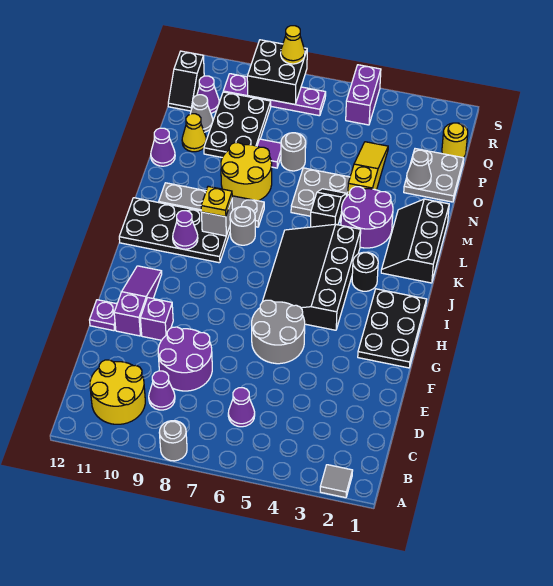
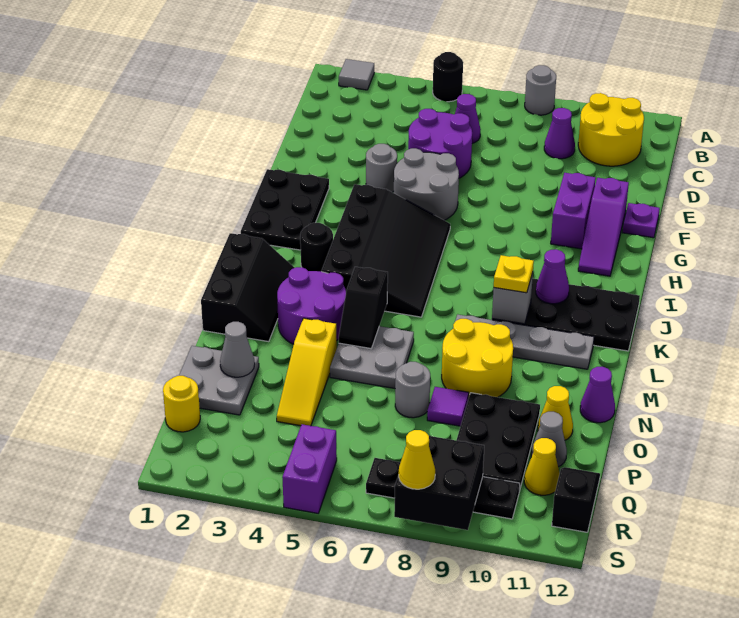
none -> black round brick A5 level 1
purple round brick D8:E9 level 1 -> purple round brick D5:E6 level 1
purple brick F10 level 1 -> purple brick F10:G10 level 1
grey round brick K8 level 1 -> grey round brick F4 level 1
purple cone Q11 level 1 -> yellow cone Q11 level 1
purple plate R7:R10 level 1 -> black plate R7:R10 level 1

